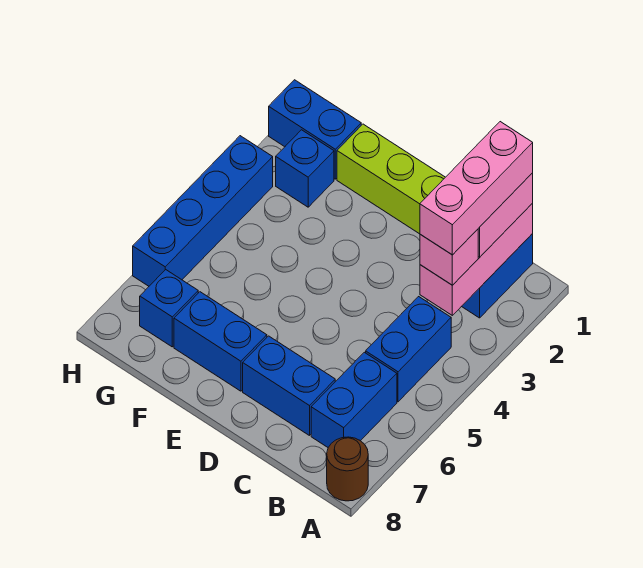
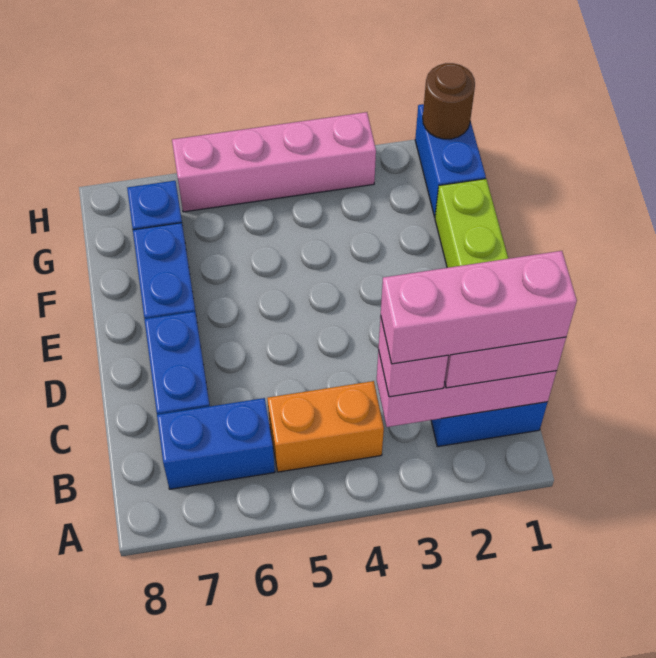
brown round brick A8 level 1 -> brown round brick H1 level 2
blue brick B4:B5 level 1 -> orange brick B4:B5 level 1
blue brick G2 level 1 -> none
blue brick H3:H6 level 1 -> pink brick H3:H6 level 1

